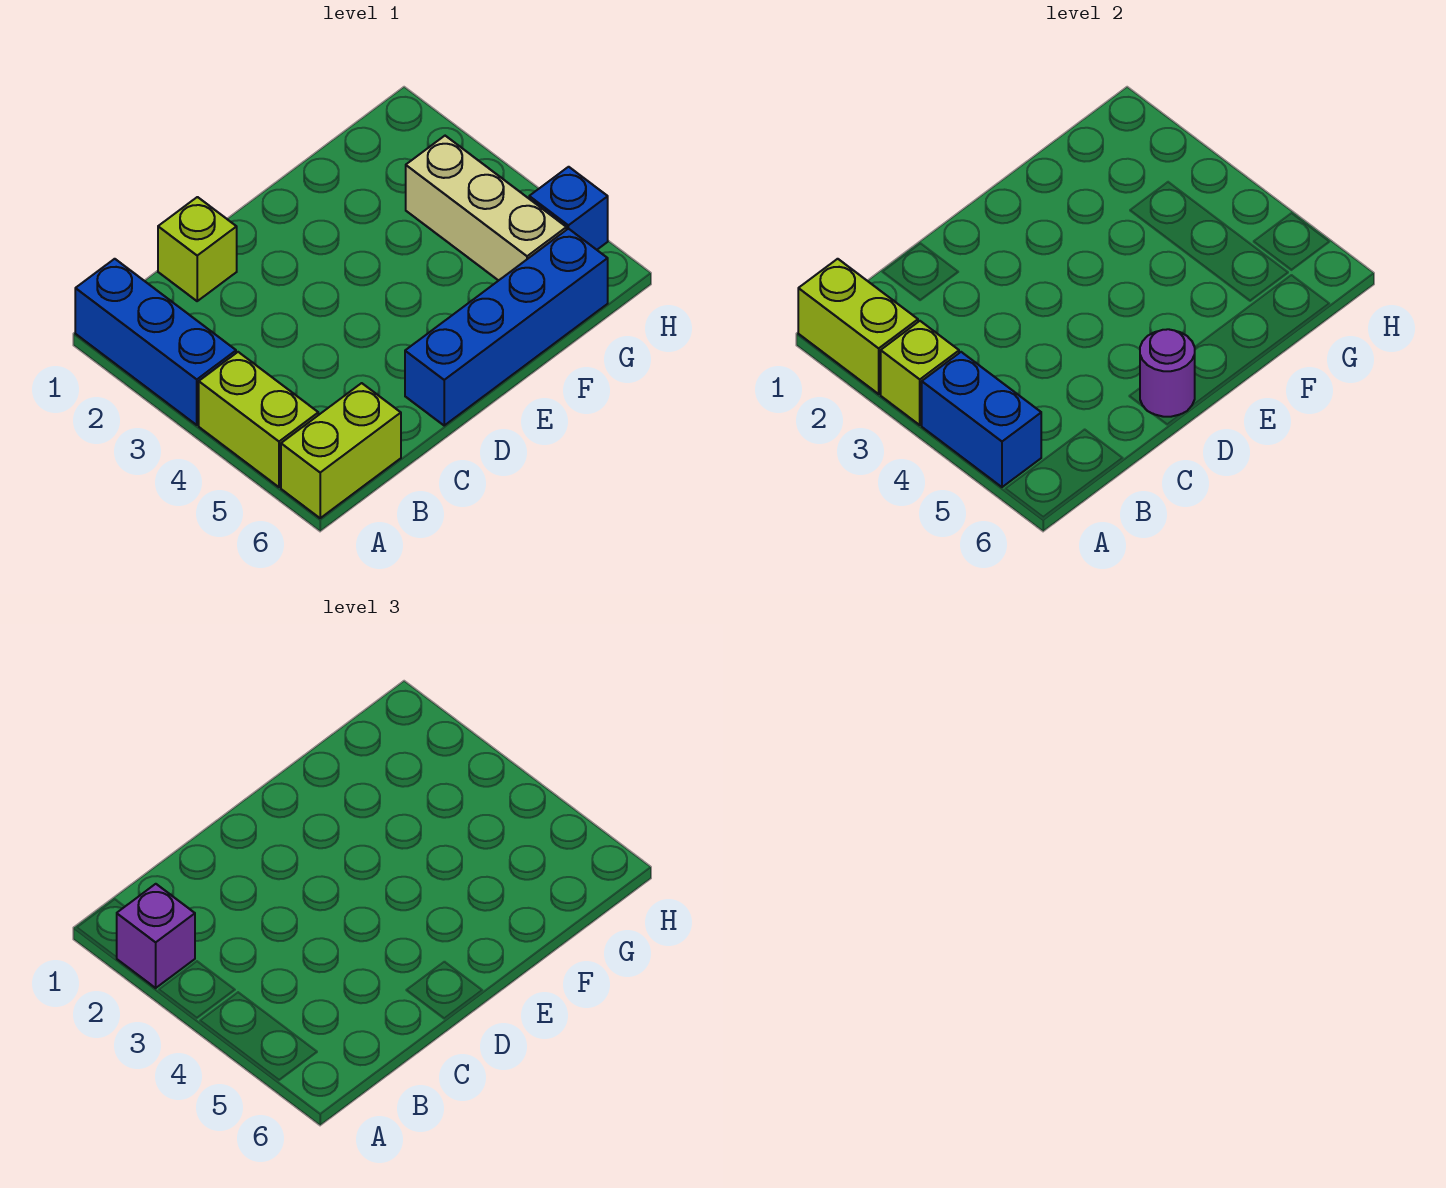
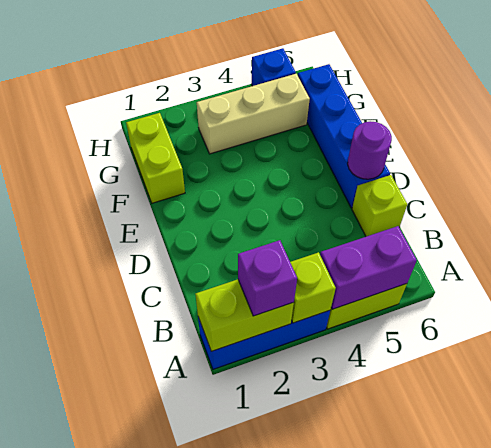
blue brick A4:A5 level 2 -> purple brick A4:A5 level 2
lime brick A6:B6 level 1 -> lime brick F1:G1 level 1
lime brick C1 level 1 -> lime brick C6 level 1

